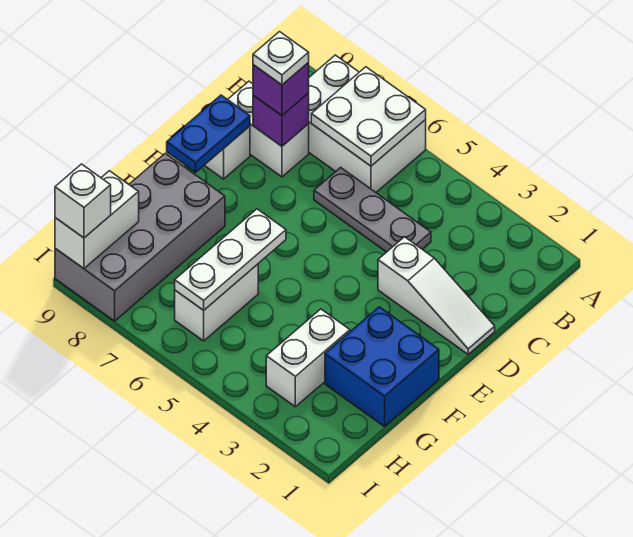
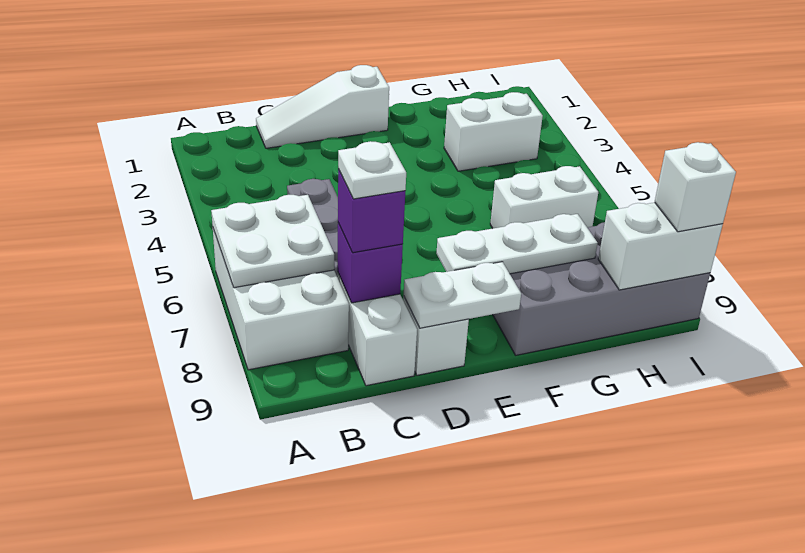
white slope D1:D3 level 1 top 3 -> white slope C1:E1 level 1 top E
blue plate D9:E9 level 2 -> white plate D9:E9 level 2
blue brick F1:G2 level 1 -> none
white plate F6:H6 level 2 -> white plate E8:G8 level 2

